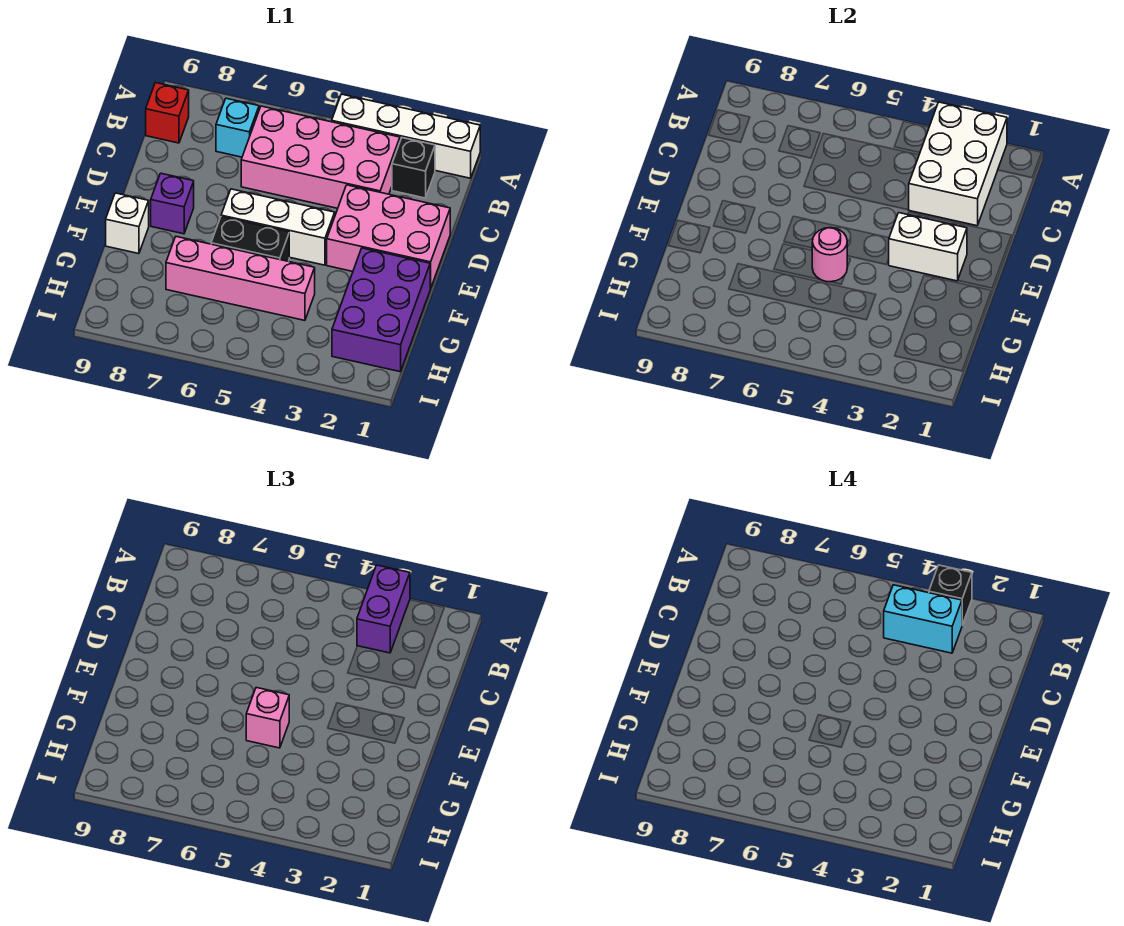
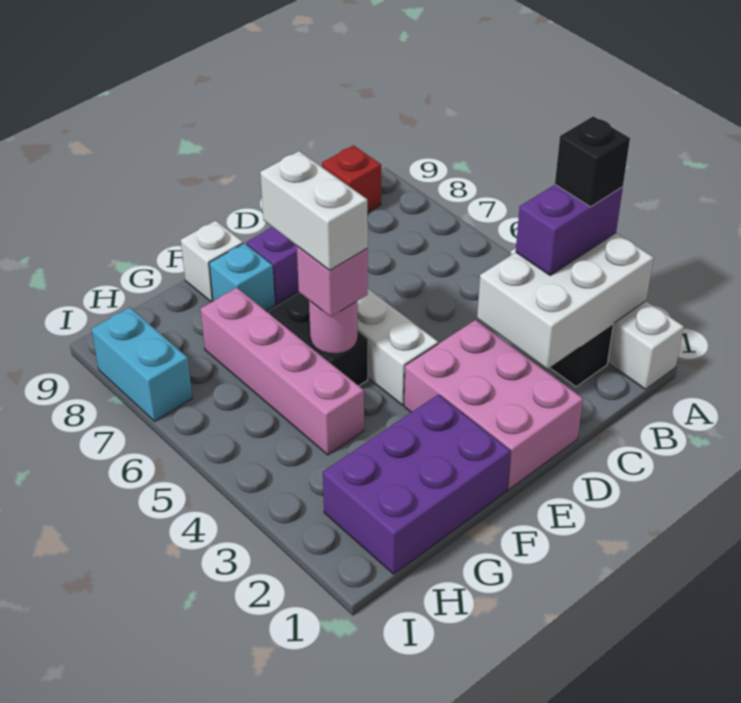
pink brick B3:C6 level 1 -> none
cyan brick B3:B4 level 4 -> cyan brick I7:I8 level 1
cyan brick B7 level 1 -> cyan brick F8 level 1
white brick E2:E3 level 2 -> white brick F5:F6 level 4

